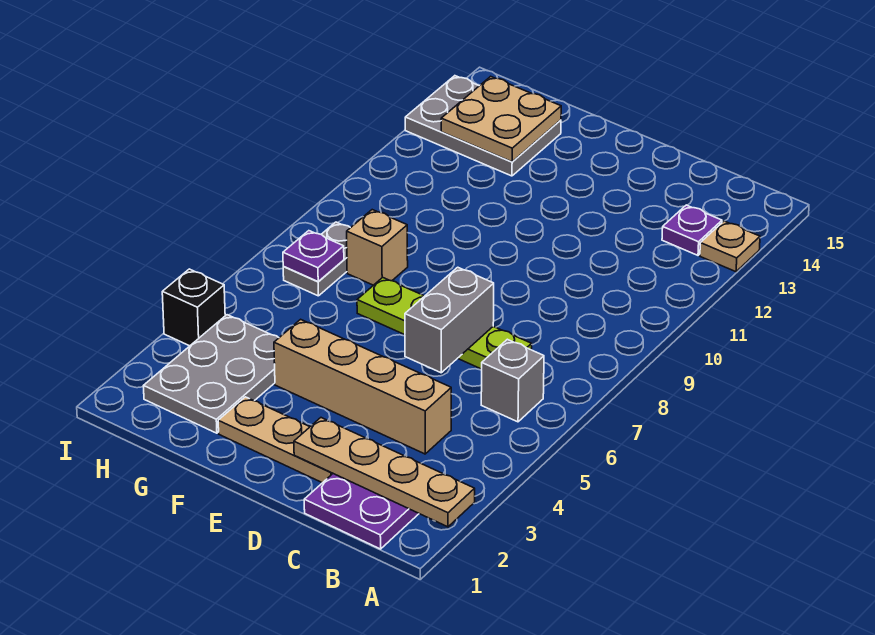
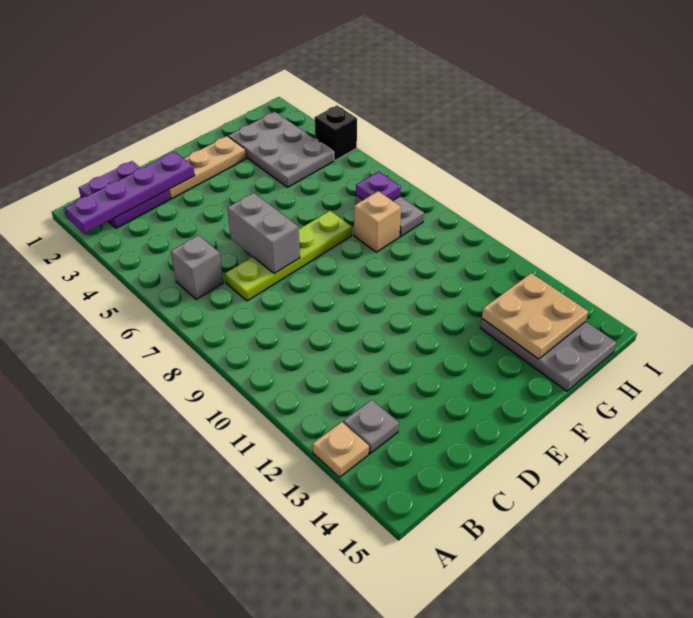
tan plate A2:D2 level 2 -> purple plate A2:D2 level 2
purple plate B13 level 1 -> grey plate B13 level 1
tan brick C4:F4 level 1 -> none
grey plate G13:I14 level 1 -> grey plate G13:H15 level 1

